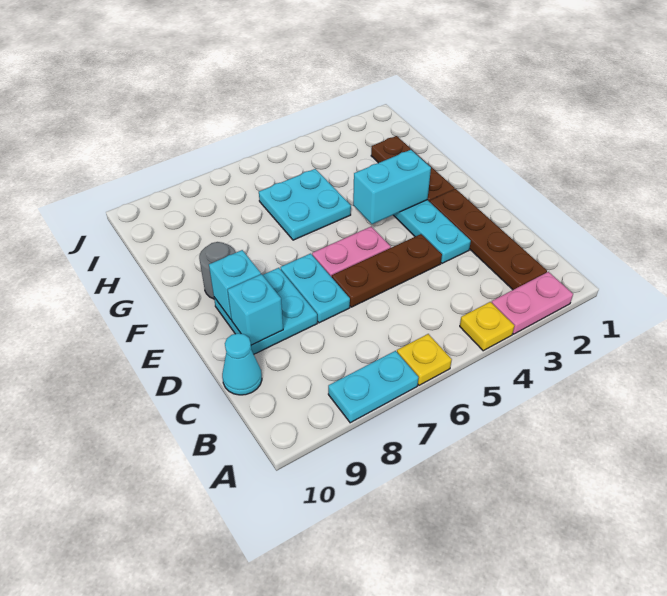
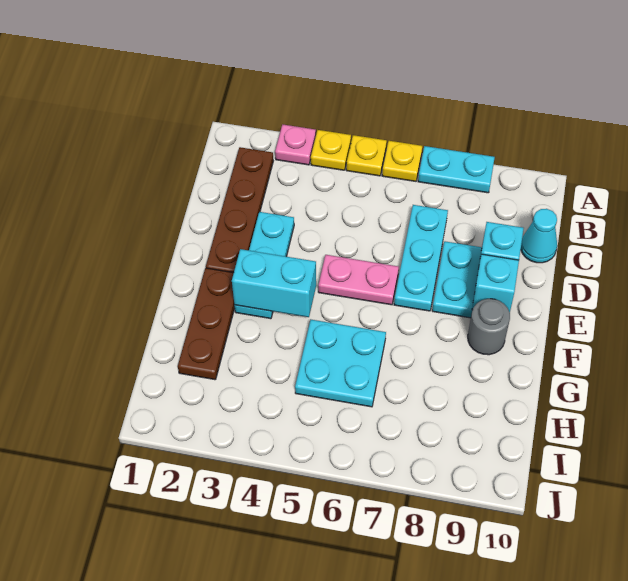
pink plate A2:A3 level 1 -> pink plate A3 level 1
none -> yellow plate A5 level 1
brown plate D4:D6 level 1 -> none
cyan plate D7:E7 level 1 -> cyan plate C7:E7 level 1

